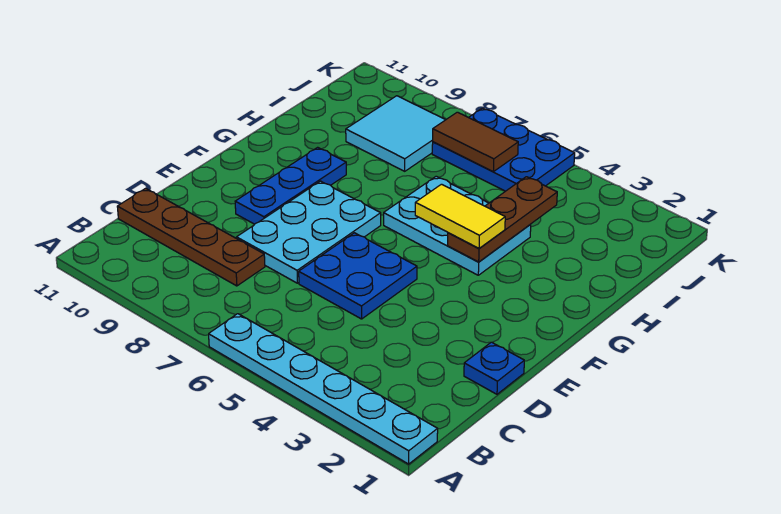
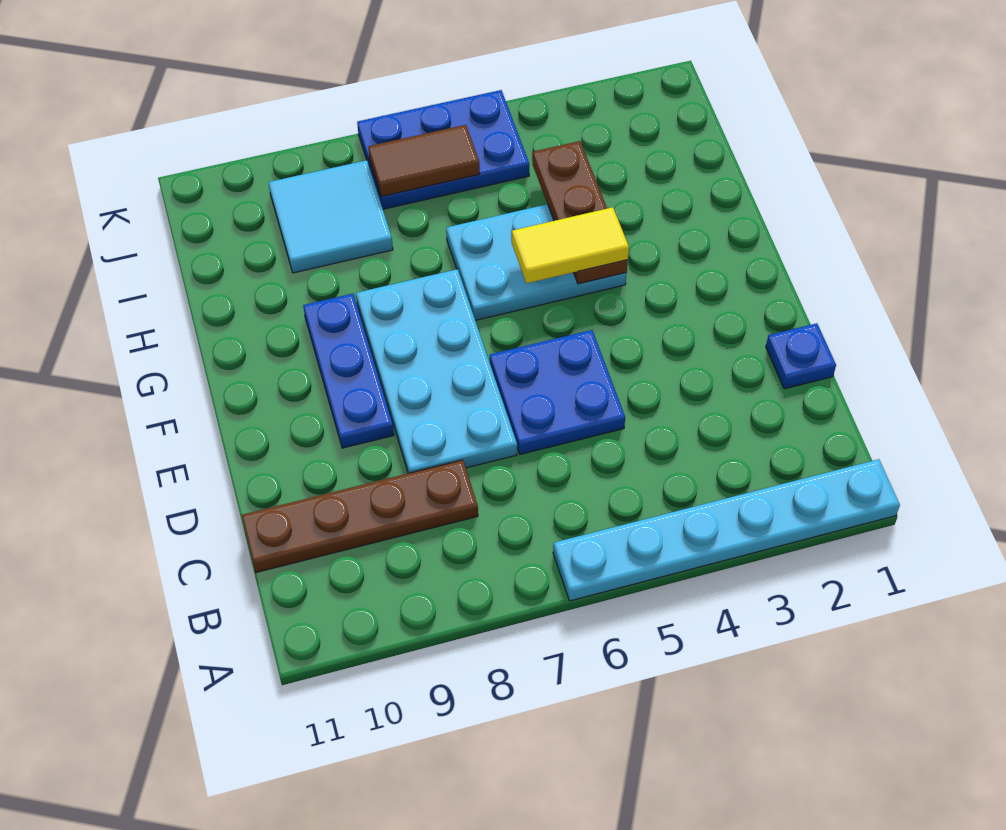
cyan plate D7:F8 level 1 -> cyan plate D7:G8 level 1

